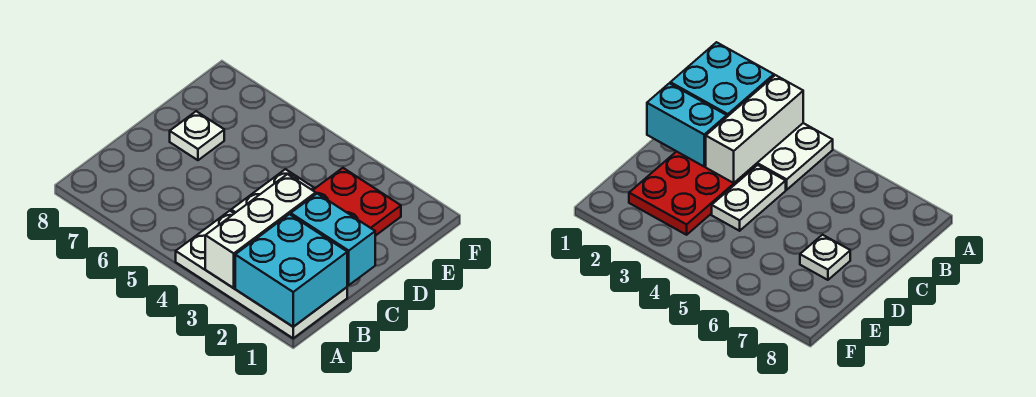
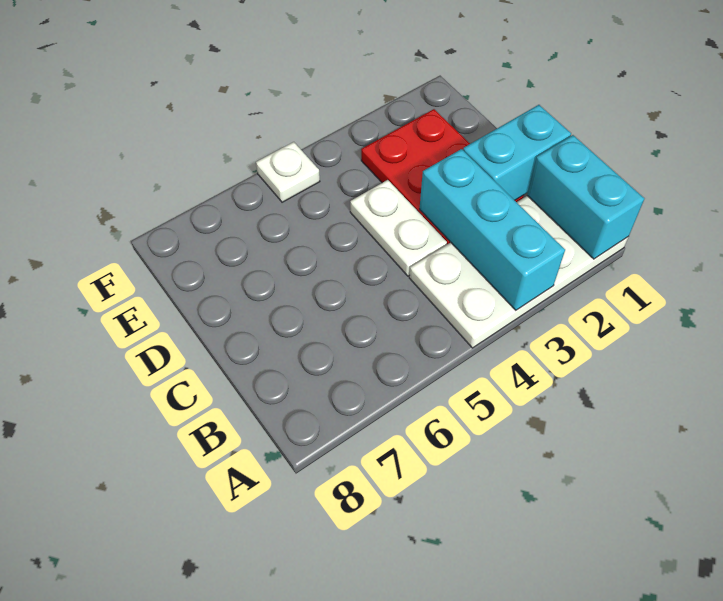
cyan brick A1:B2 level 2 -> cyan brick A1:B1 level 2
white brick A3:C3 level 2 -> cyan brick A3:C3 level 2
white plate D7 level 1 -> white plate F5 level 1

